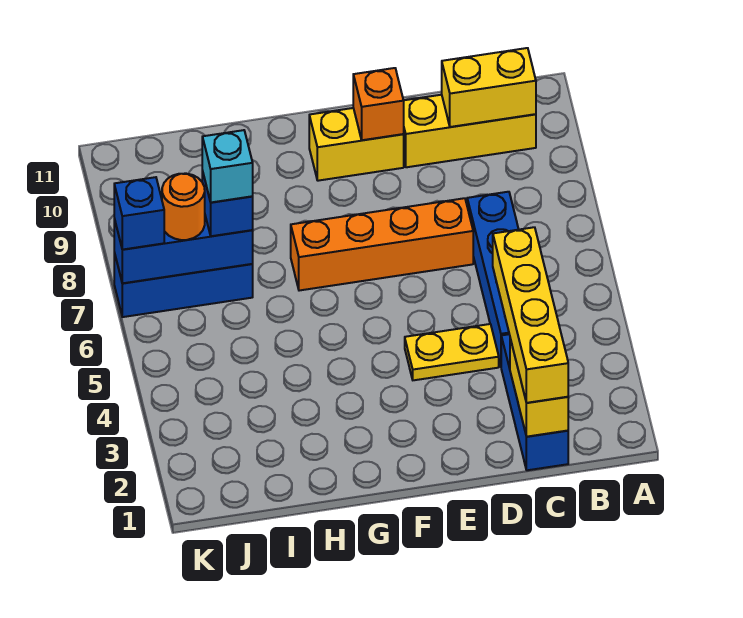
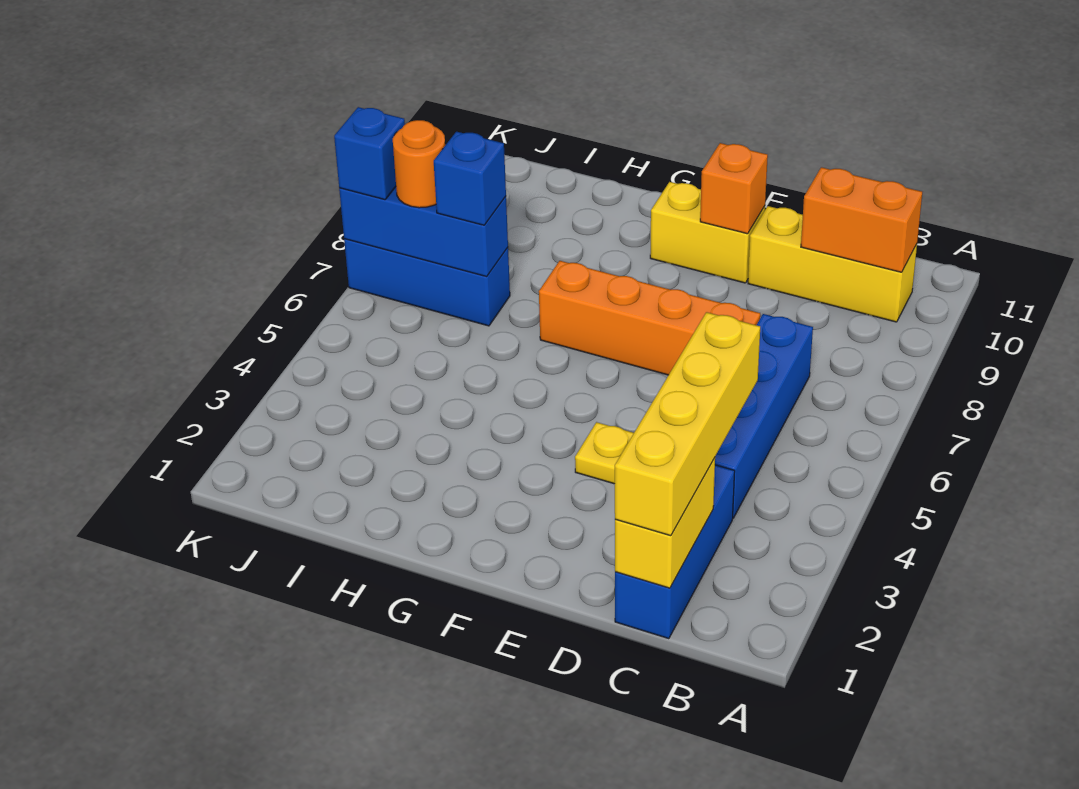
yellow brick B10:C10 level 2 -> orange brick B10:C10 level 2
cyan brick I7 level 4 -> none

